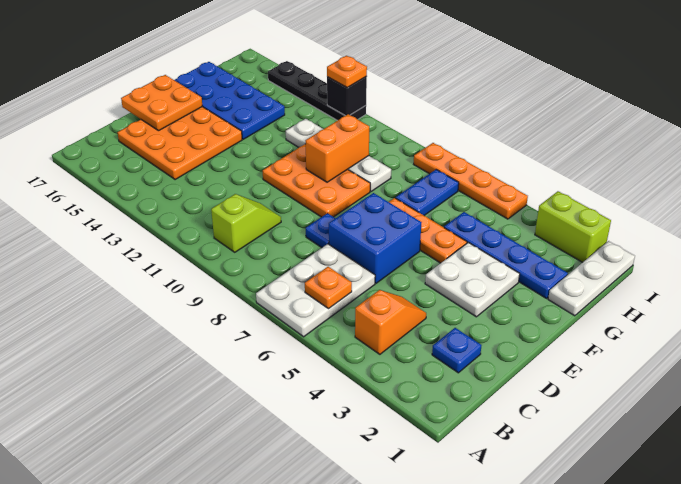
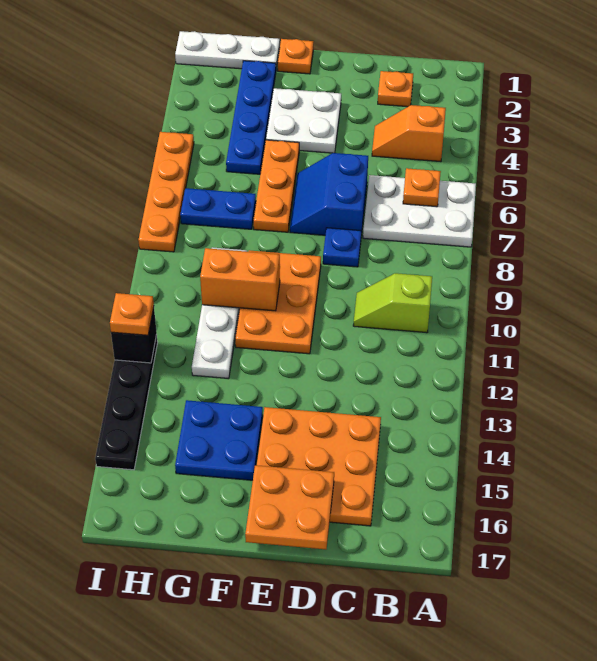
blue plate C2 level 1 -> orange plate C2 level 1
blue brick D6:E7 level 1 -> blue slope D6:E7 level 1 top D
none -> orange plate F1 level 1
blue plate F14:G17 level 1 -> blue plate F14:G15 level 1
lime brick I2:I3 level 1 -> none

